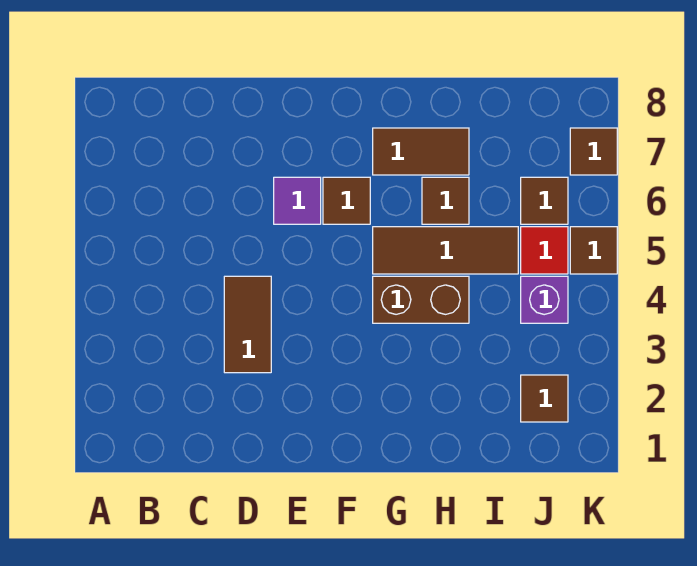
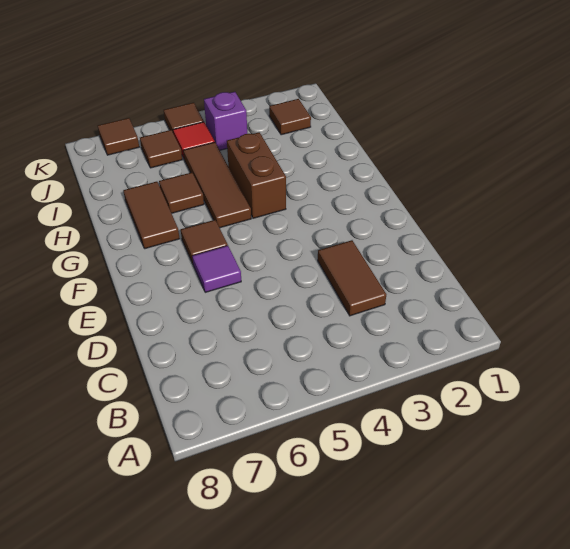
brown tile D3:D4 level 1 -> brown tile C3:D3 level 1

